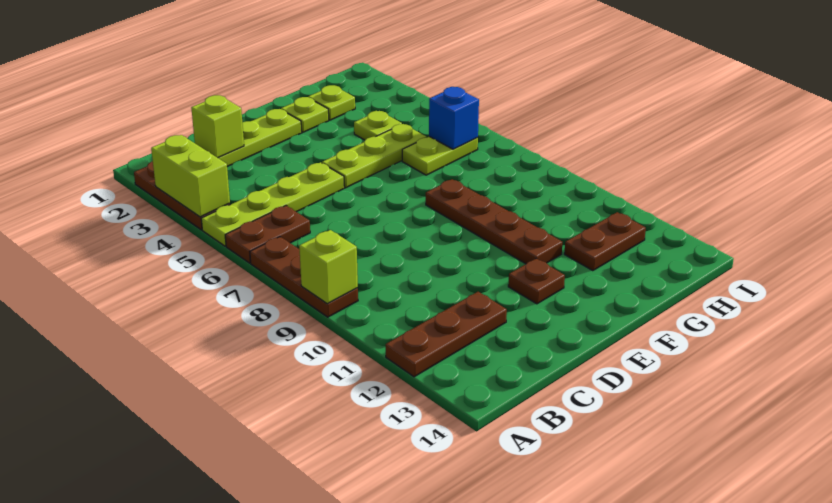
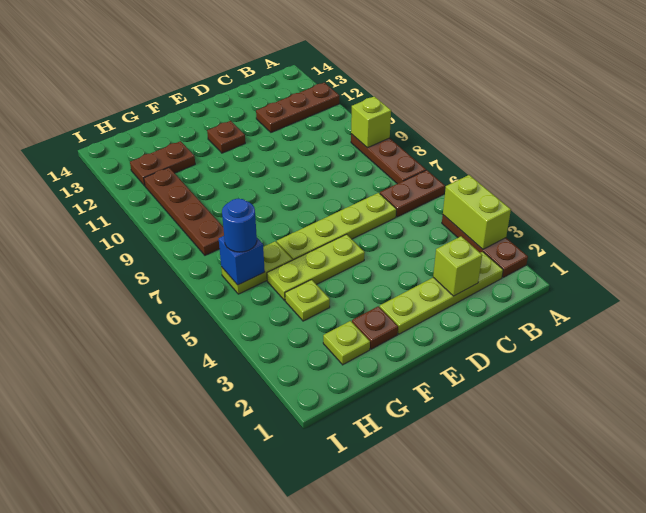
lime plate A5:D5 level 1 -> lime plate C6:F6 level 1
lime plate F2 level 1 -> brown plate F2 level 1
brown plate F8:F11 level 1 -> brown plate H8:H11 level 1
none -> blue round brick H6 level 3

